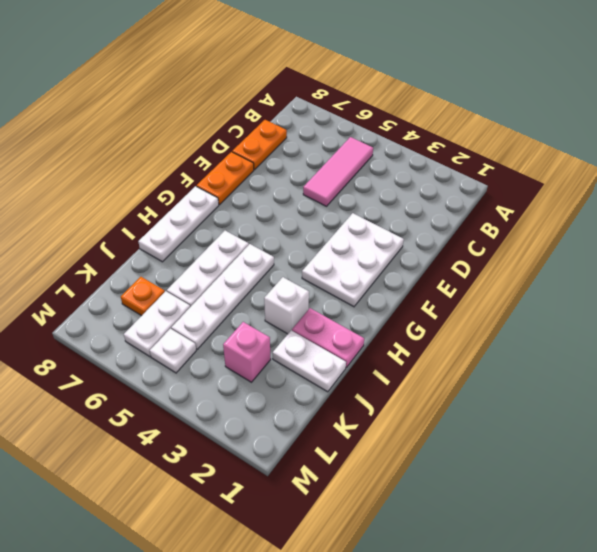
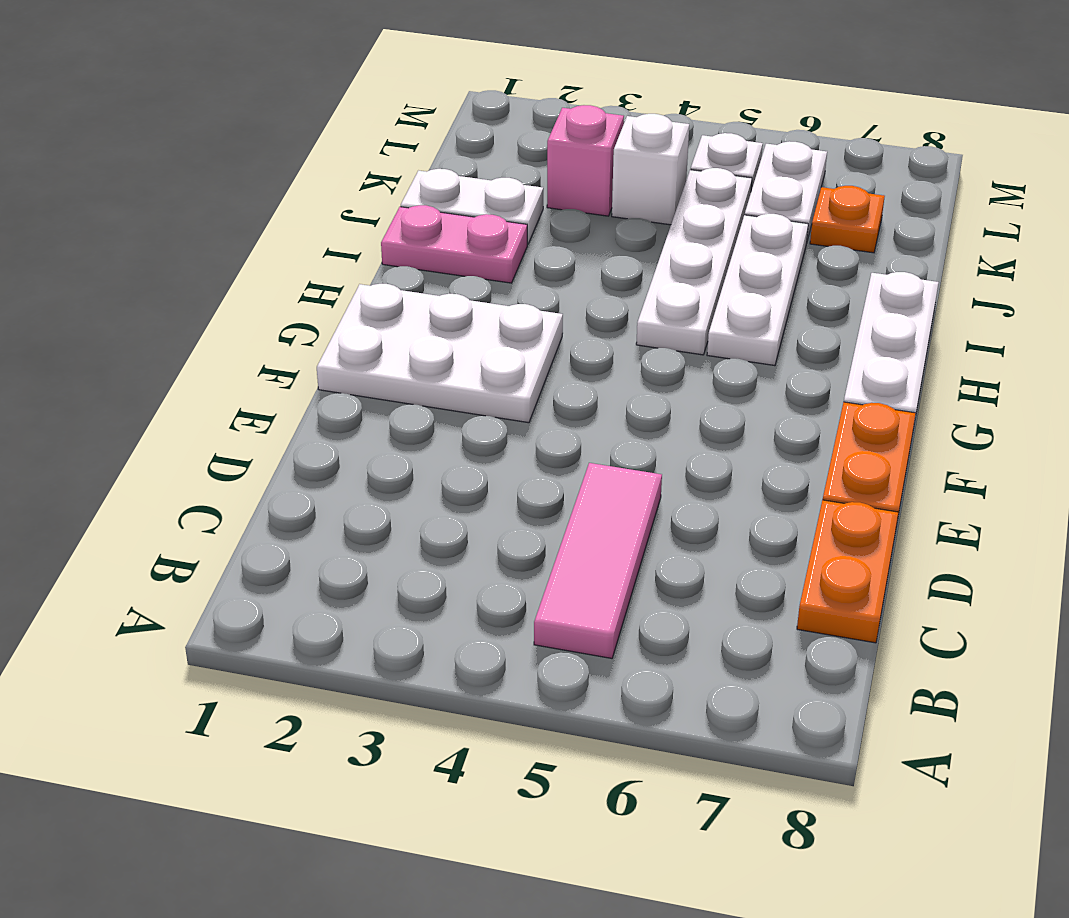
white plate E2:G3 level 1 -> white plate F1:G3 level 1
white brick I3 level 1 -> white brick K4 level 1

